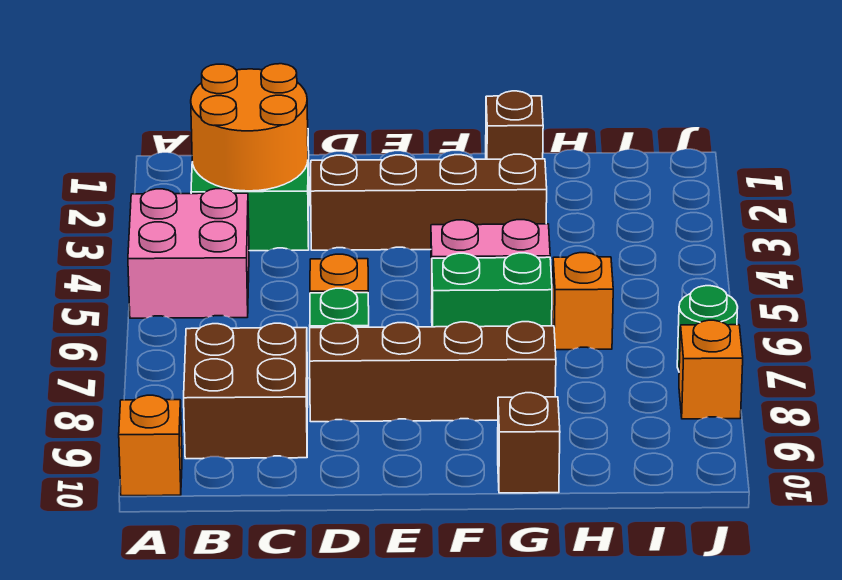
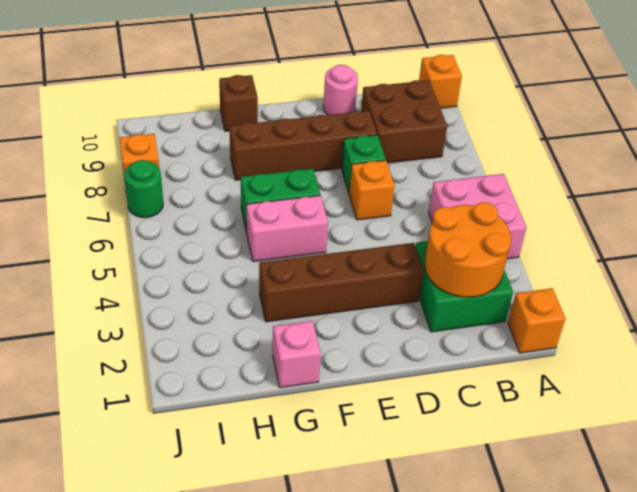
none -> pink round brick D10 level 1
brown brick G1 level 1 -> pink brick G1 level 1
orange brick H6 level 1 -> orange brick A1 level 1

